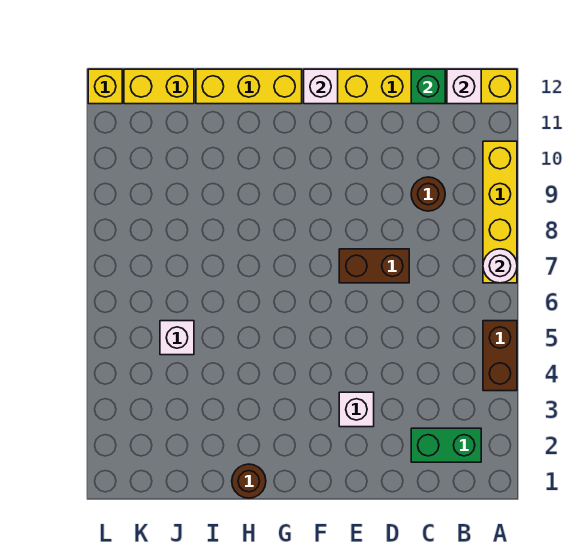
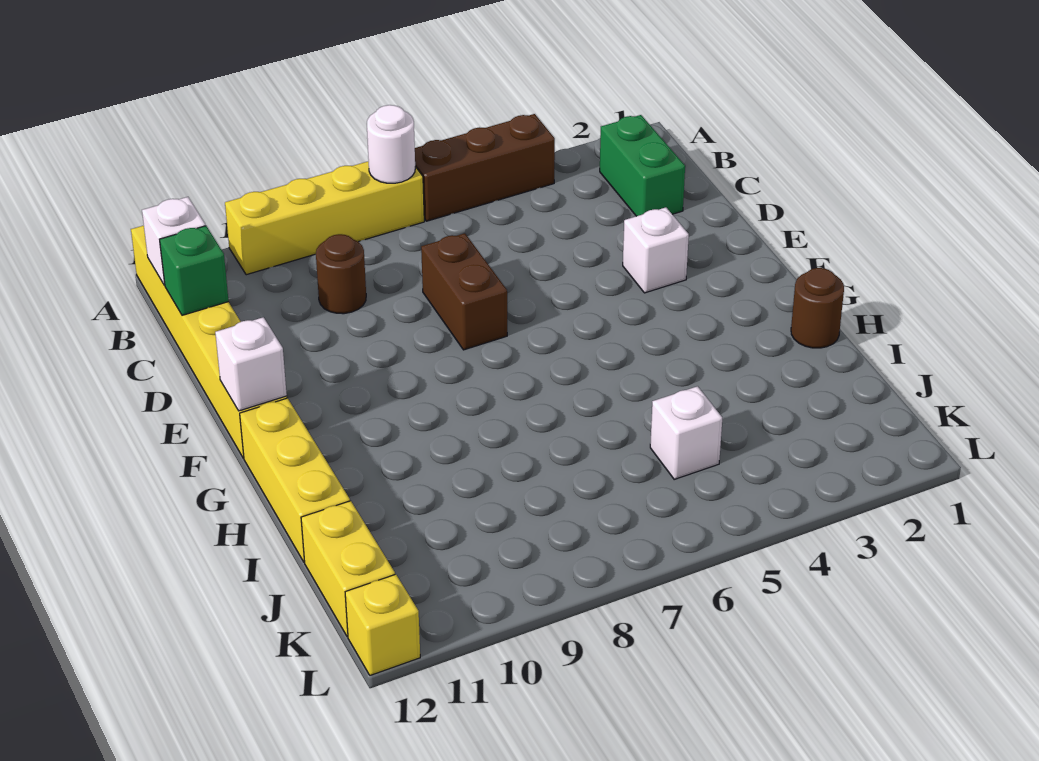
brown brick A4:A5 level 1 -> brown brick A4:A6 level 1

